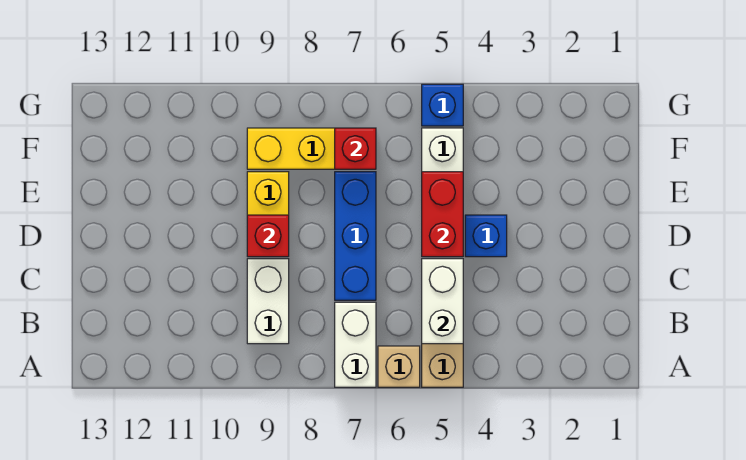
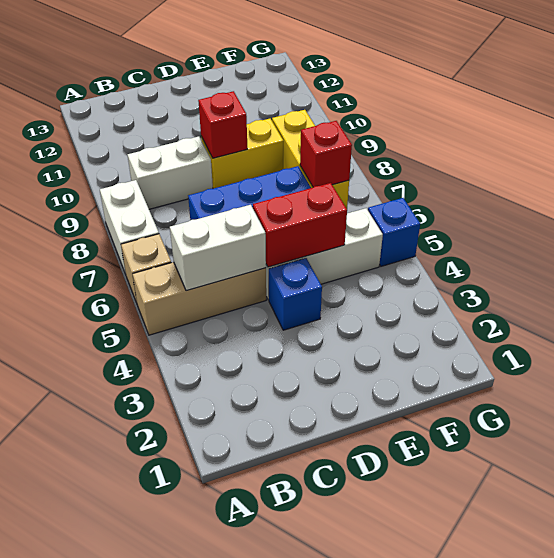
white brick A7:B7 level 1 -> white brick A7:A8 level 1

